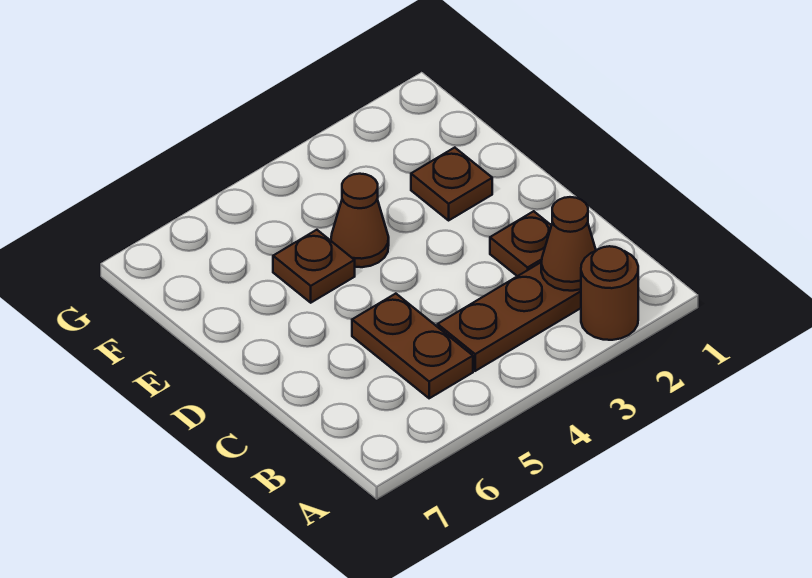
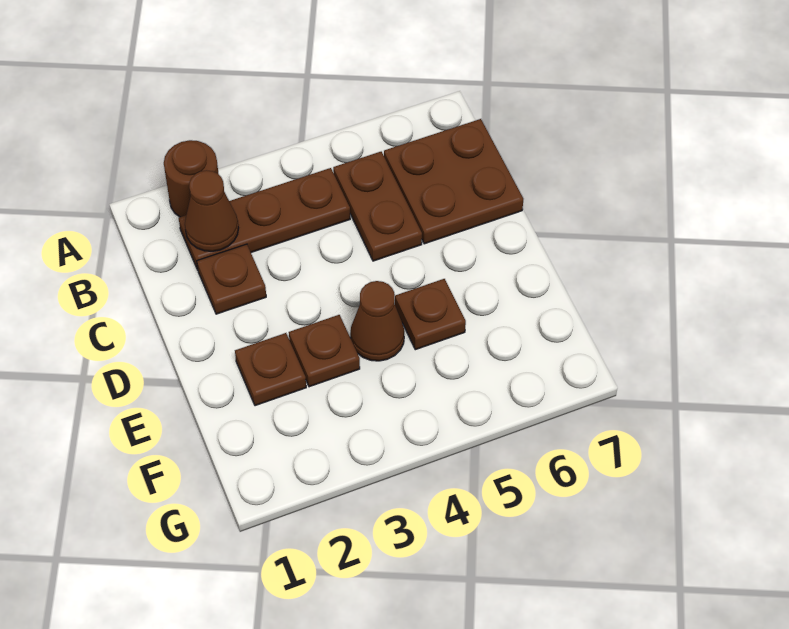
none -> brown plate B6:C7 level 1
none -> brown plate E3 level 1

